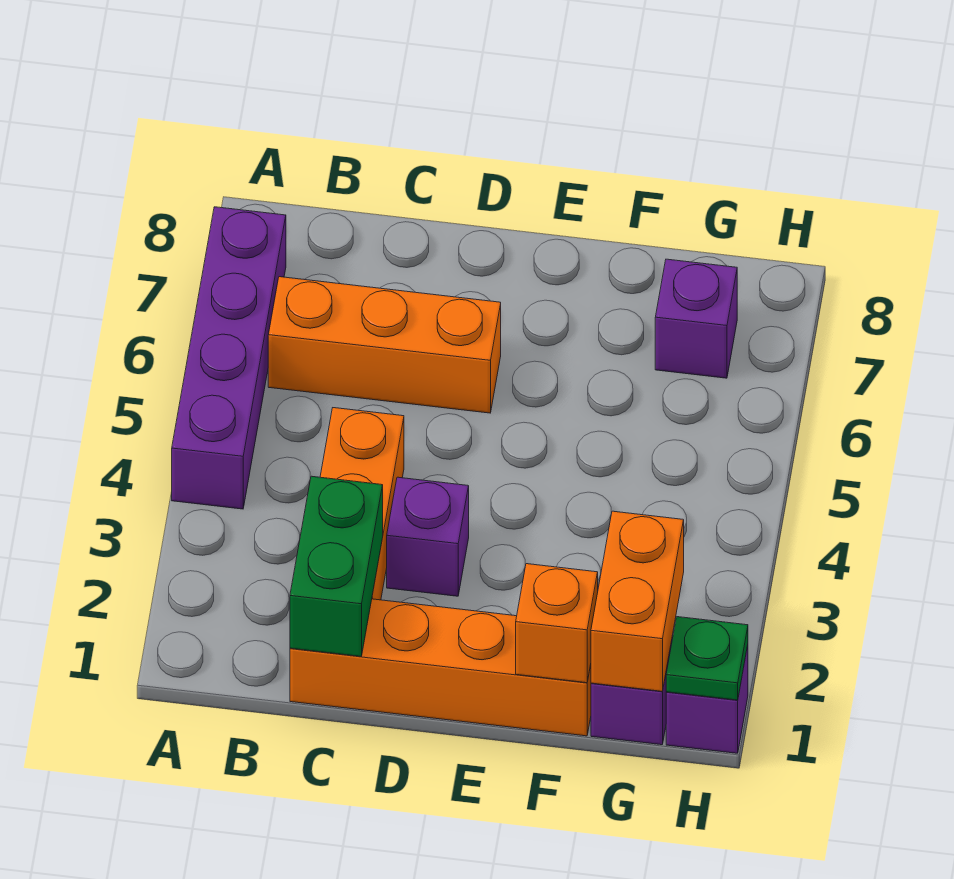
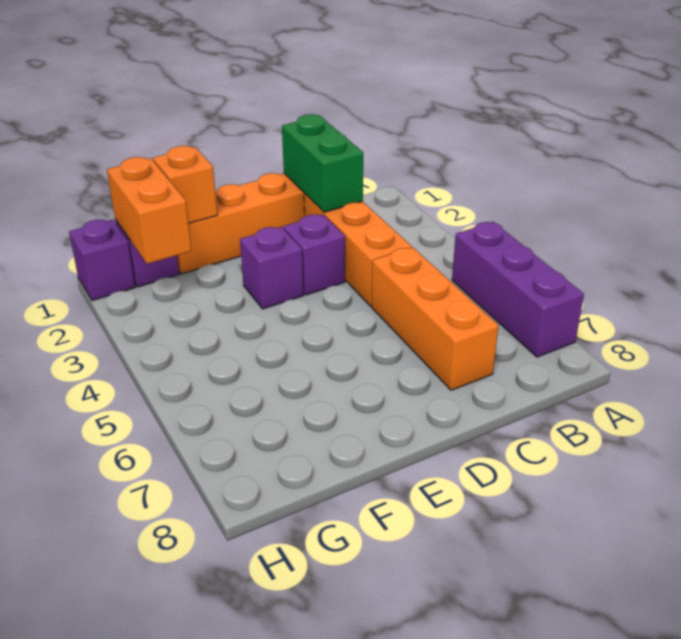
purple brick A4:A7 level 1 -> purple brick A5:A7 level 1
orange brick B6:D6 level 1 -> orange brick C5:C7 level 1
purple brick G7 level 1 -> purple brick E3 level 1
green plate H1 level 2 -> none

